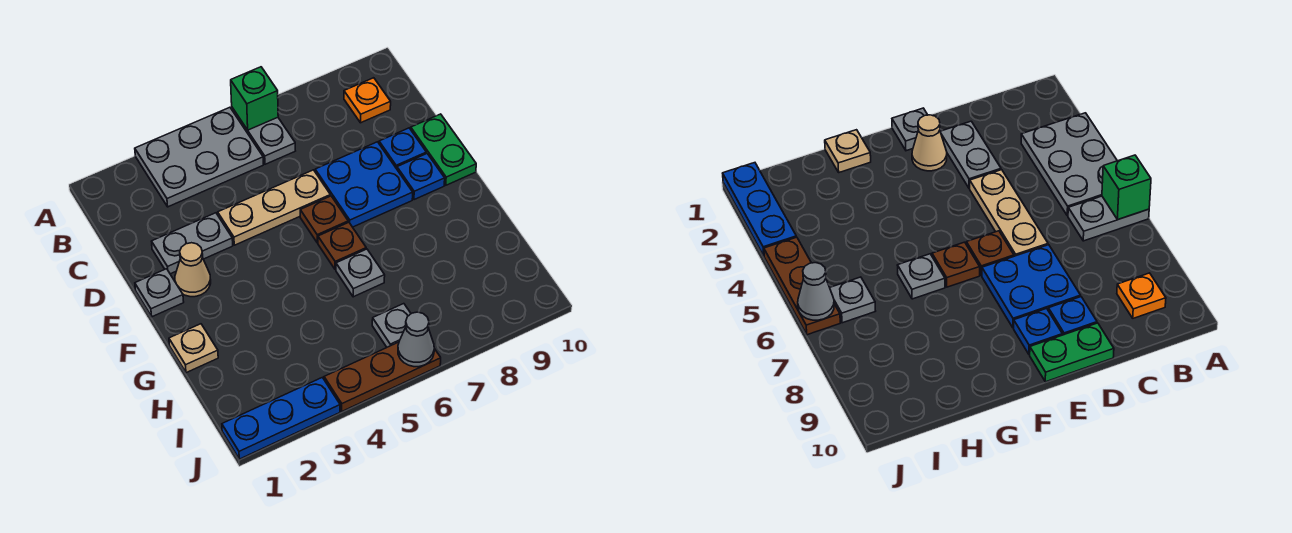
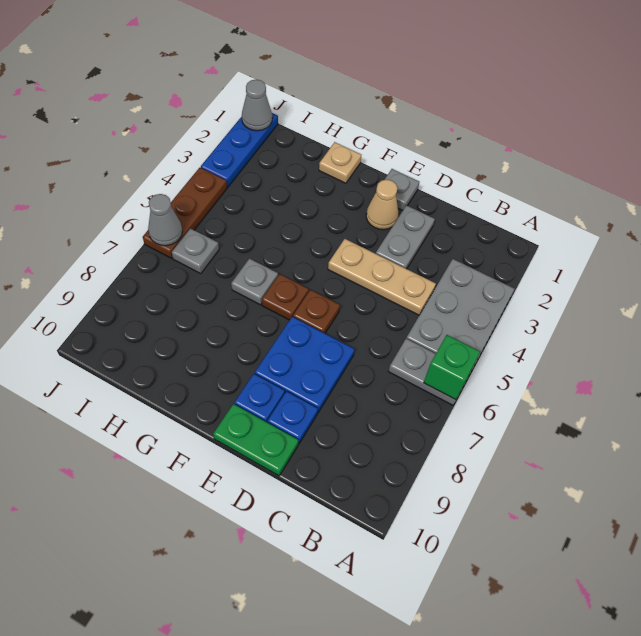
orange plate B9 level 1 -> none
tan plate D4:D6 level 1 -> tan plate C4:E4 level 1
none -> grey cone J1 level 2

